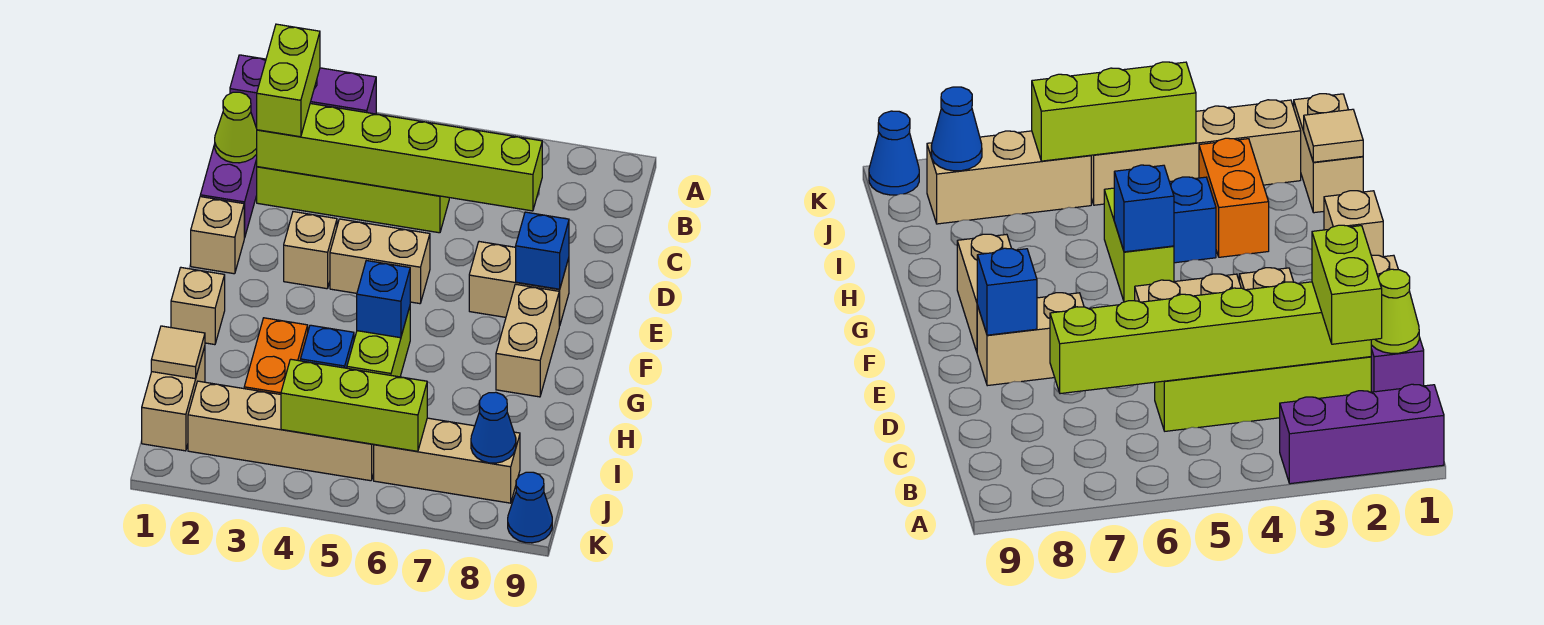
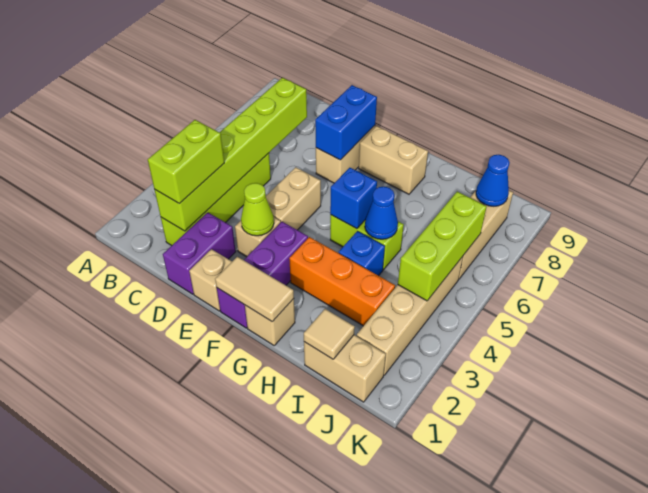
purple brick A1:A3 level 1 -> purple brick F1:F3 level 1
lime brick B2:C2 level 3 -> lime brick C2:C3 level 3
purple brick C1:D1 level 1 -> purple brick D1:D2 level 1
lime cone C1 level 2 -> lime cone E3 level 2
blue brick E8 level 2 -> blue brick E7:E8 level 2
none -> tan tile F1:G1 level 2
orange brick H3:I3 level 1 -> orange brick G3:I3 level 1
blue cone K9 level 1 -> blue cone H5 level 2

